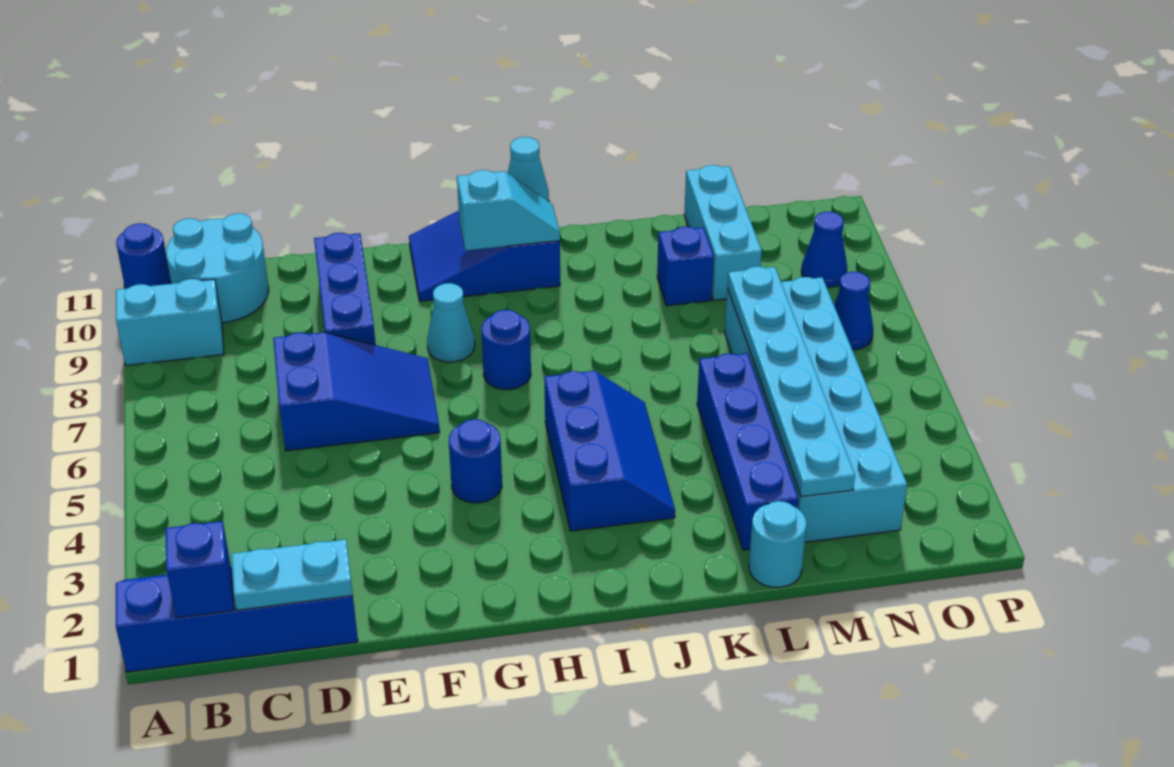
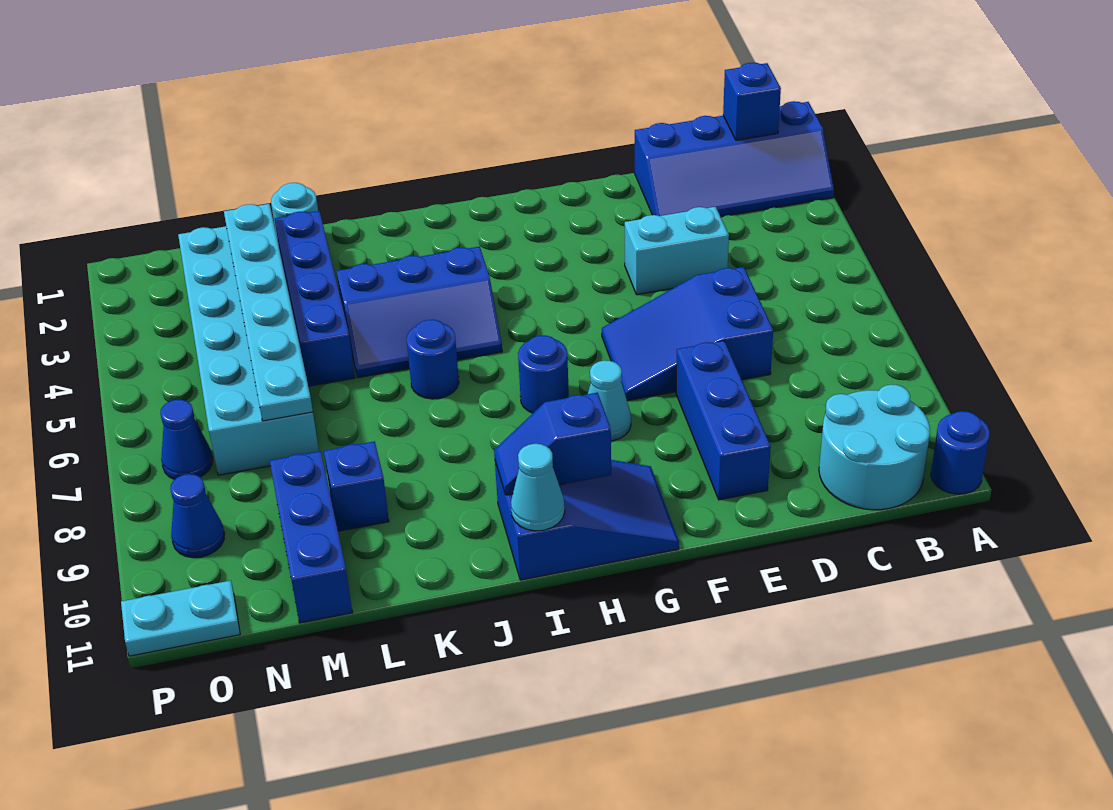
cyan brick A9:B9 level 1 -> cyan brick D4:E4 level 1
cyan plate C1:D1 level 2 -> cyan plate O11:P11 level 1
blue round brick G4 level 1 -> blue round brick J6 level 1
cyan slope H10:I10 level 2 top H -> blue slope H10:I10 level 2 top H
blue slope I3:J5 level 1 top I -> blue slope I4:K5 level 1 top 4
cyan brick M9:M11 level 1 -> blue brick M9:M11 level 1

